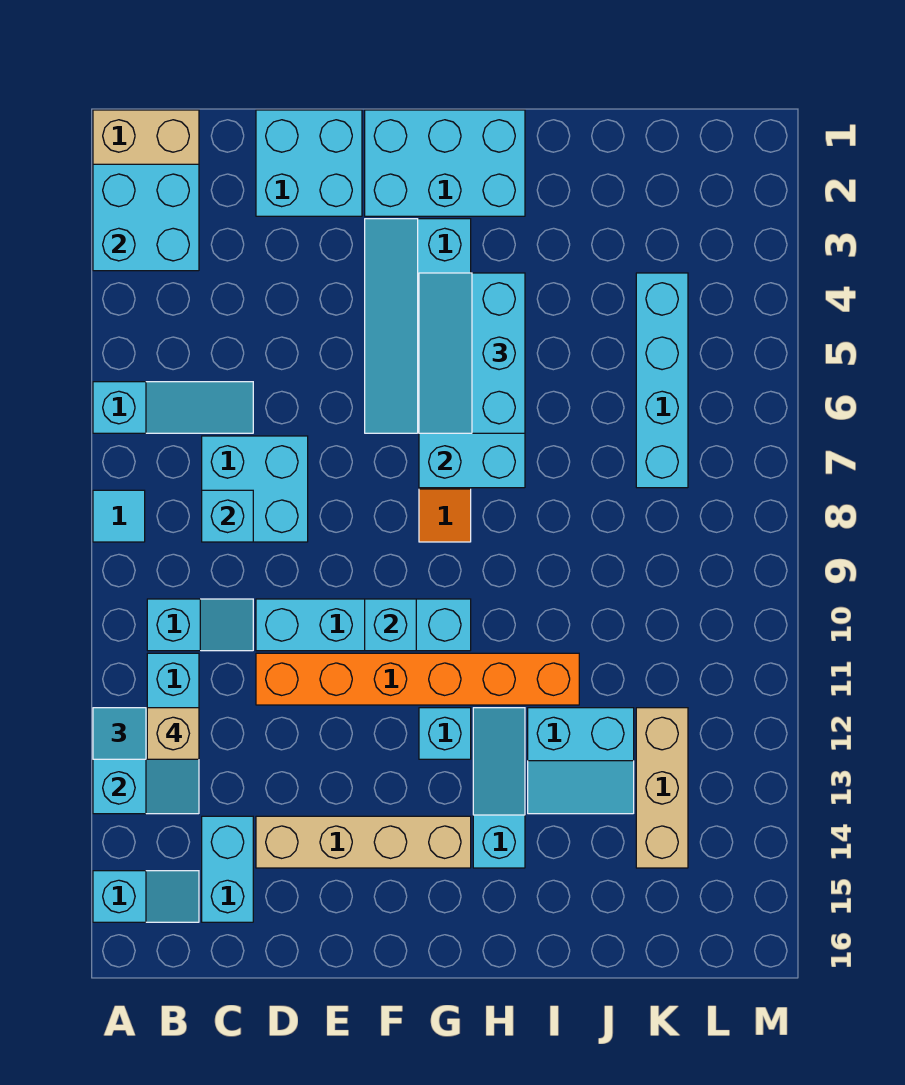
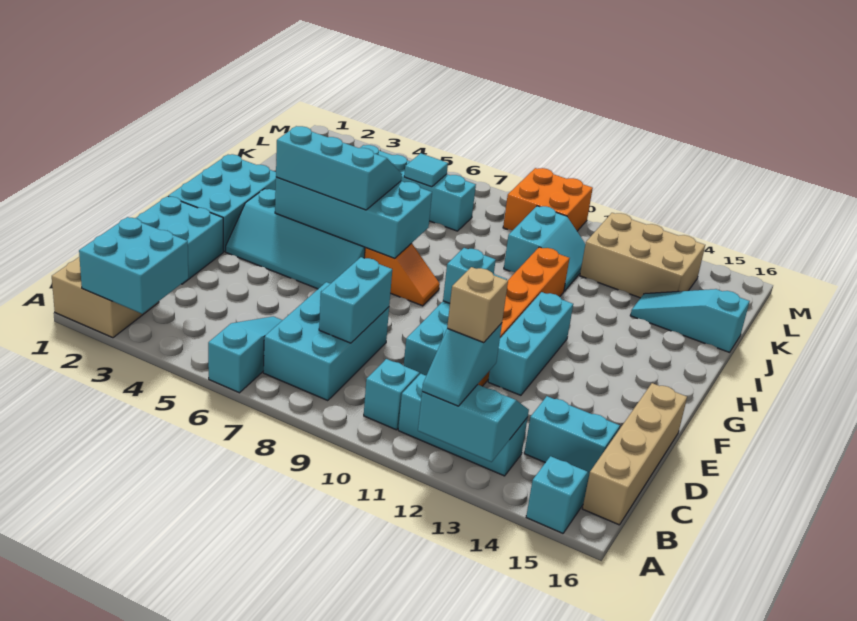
cyan tile A8 level 1 -> cyan tile K6 level 2
cyan brick C7:D8 level 1 -> cyan brick B7:D8 level 1
cyan brick C8 level 2 -> cyan brick C8:D8 level 2
tan brick D14:G14 level 1 -> tan brick B16:E16 level 1
cyan slope G4:H6 level 3 top H -> cyan slope G4:H6 level 3 top G
cyan brick G12 level 1 -> cyan brick E12:G12 level 1
cyan slope H12:H14 level 1 top 14 -> cyan slope J14:J16 level 1 top 16
cyan slope I12:J13 level 1 top 12 -> cyan slope J10:K11 level 1 top 10
tan brick K12:K14 level 1 -> tan brick K12:L14 level 1
none -> orange brick L9:M10 level 1

